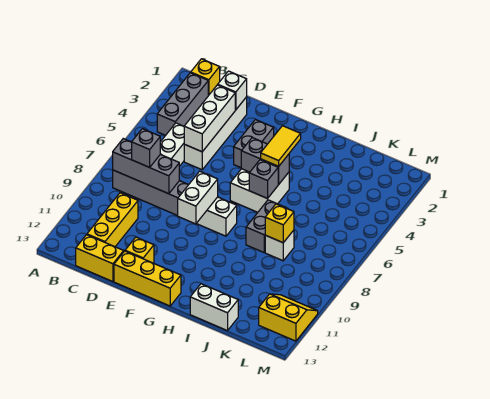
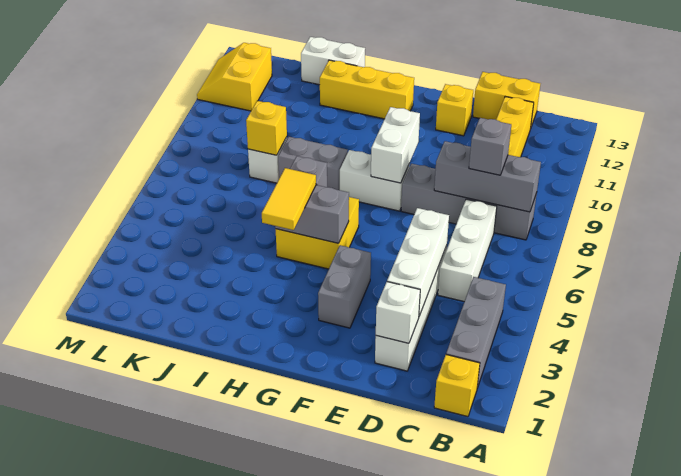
yellow brick E13:G13 level 1 -> yellow brick G12:I12 level 1
white brick G5:H6 level 1 -> yellow brick G5:H6 level 1
grey brick I7:I8 level 1 -> grey brick H8:I8 level 1
yellow slope L11:M12 level 1 top 12 -> yellow slope L11:M12 level 1 top L

